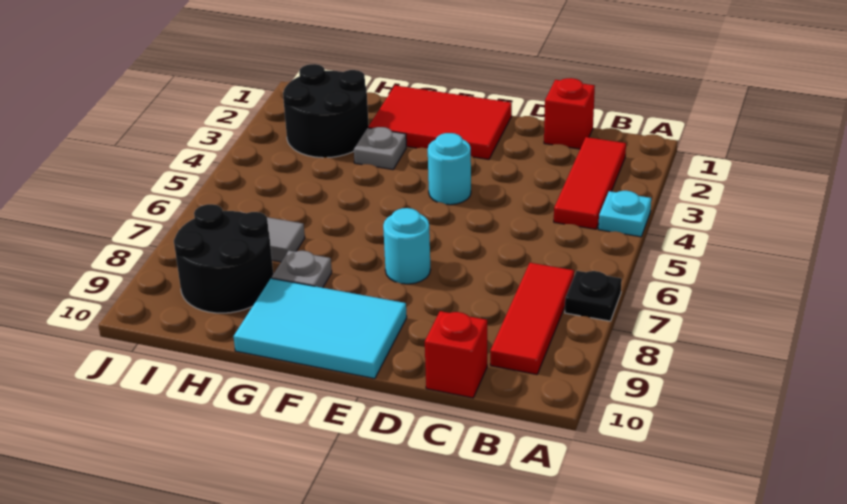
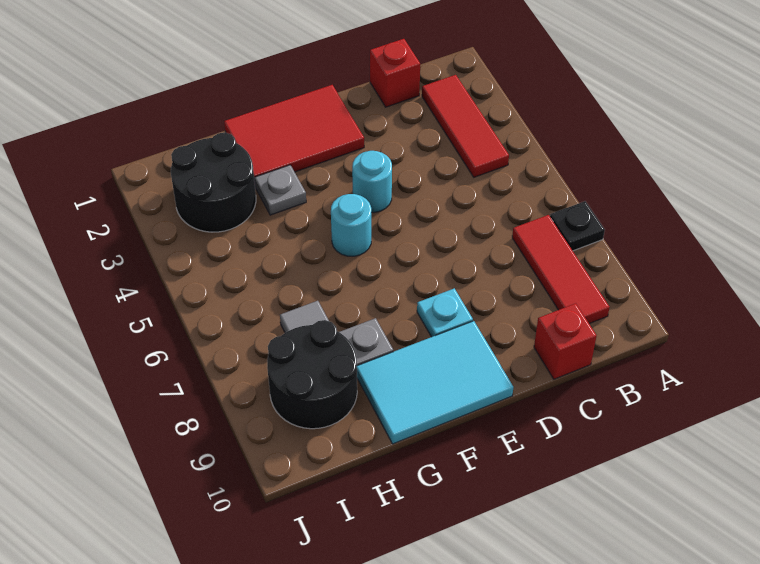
cyan plate A4 level 1 -> cyan plate E8 level 1
cyan round brick E7 level 1 -> cyan round brick F5 level 1

